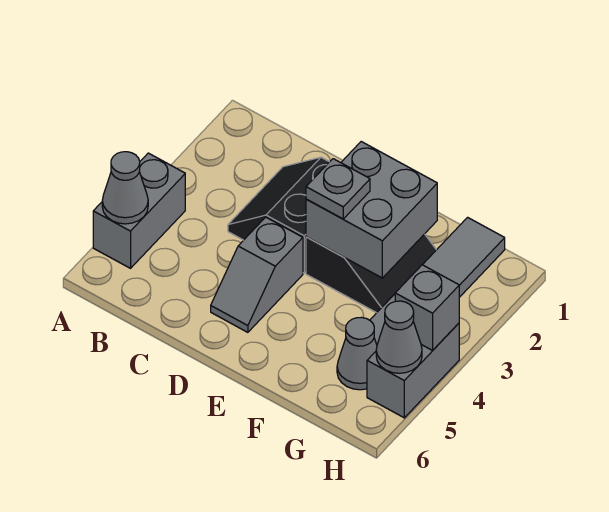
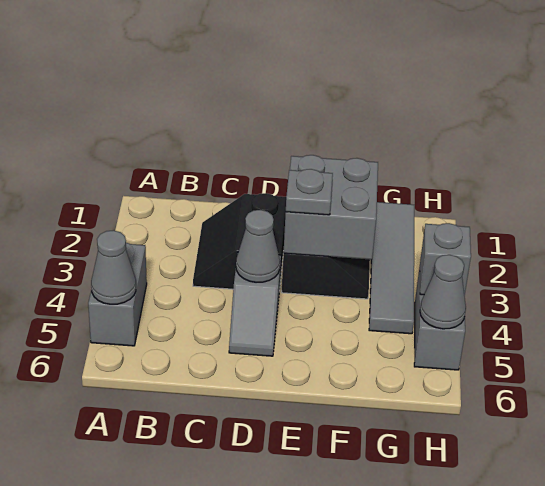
grey cone G5 level 1 -> grey cone D4 level 2

